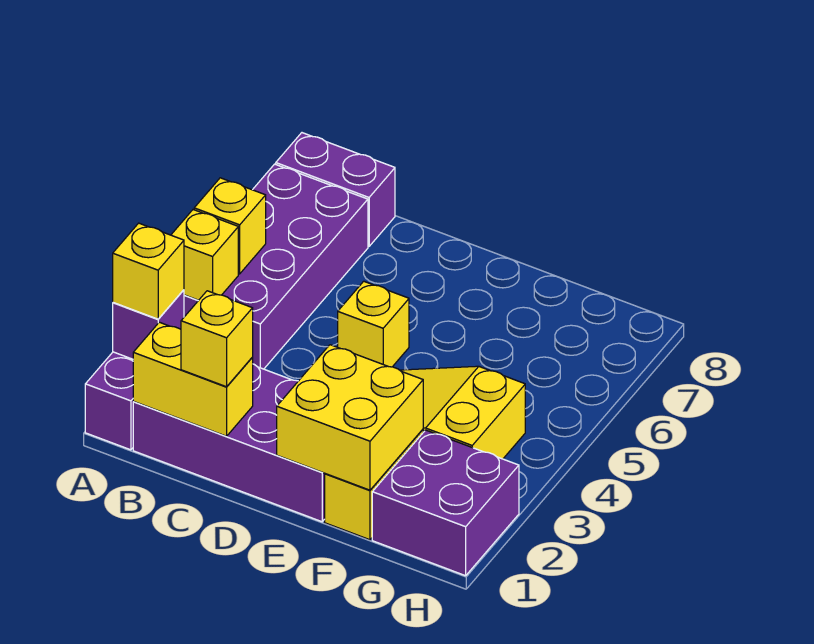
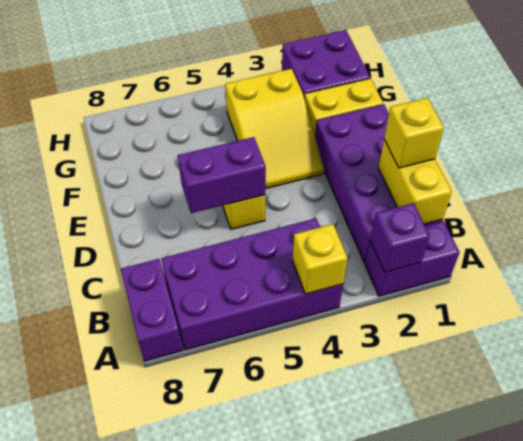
yellow brick A2 level 3 -> none
yellow brick A5 level 2 -> none
none -> purple brick D5:D6 level 2
yellow brick E1:F2 level 2 -> none

